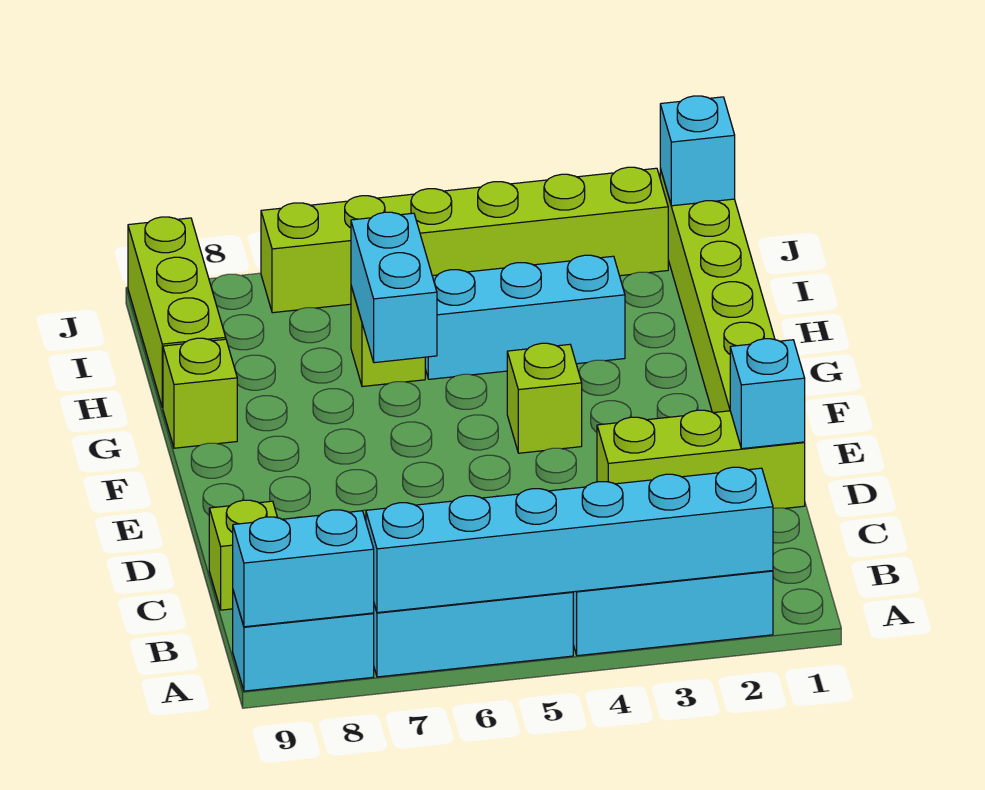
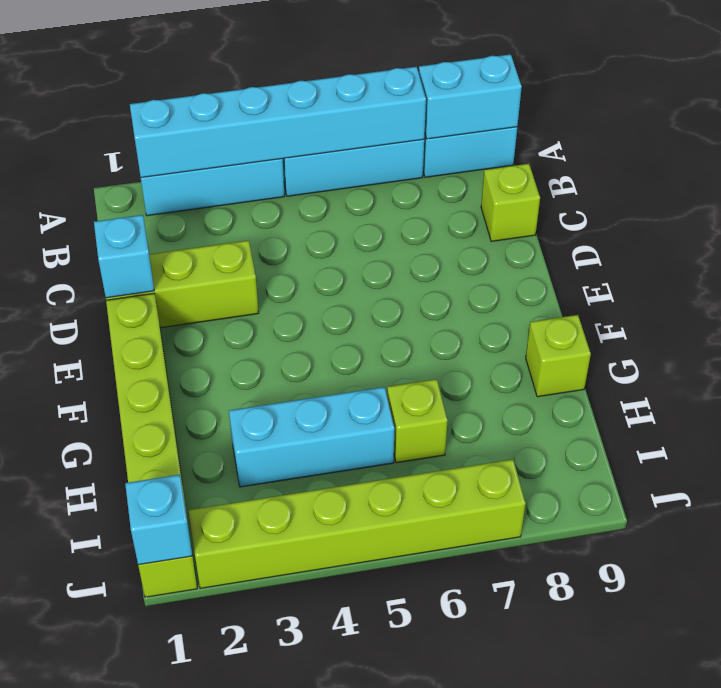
lime brick F4 level 1 -> none
cyan brick G6:H6 level 2 -> none
lime brick H9:J9 level 1 -> none

